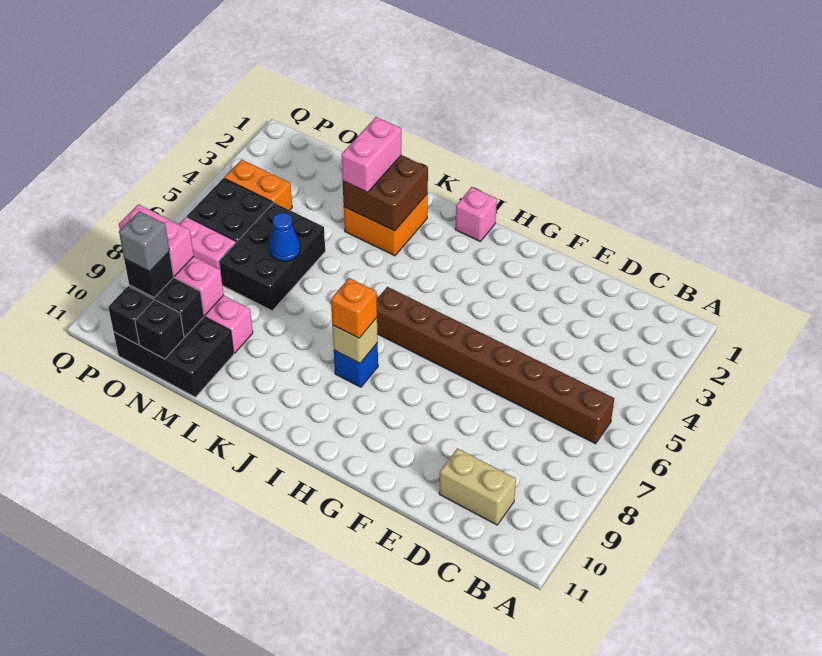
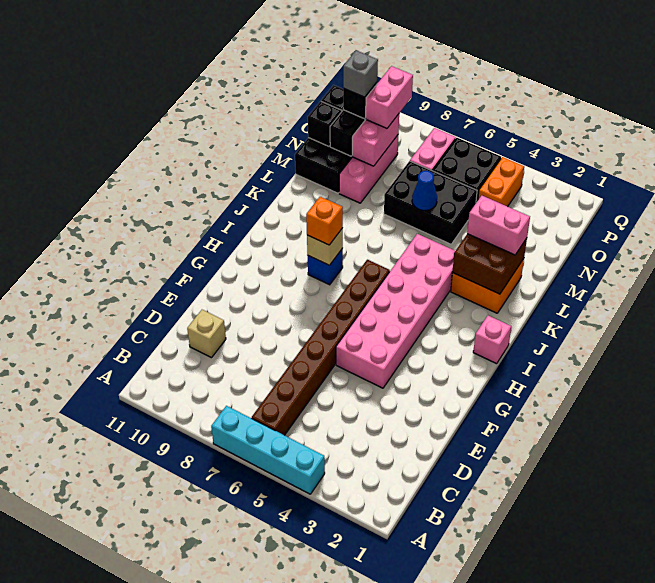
none -> cyan brick A4:A7 level 1
tan brick C10:D10 level 1 -> tan brick D10 level 1
none -> pink brick F4:K5 level 1

